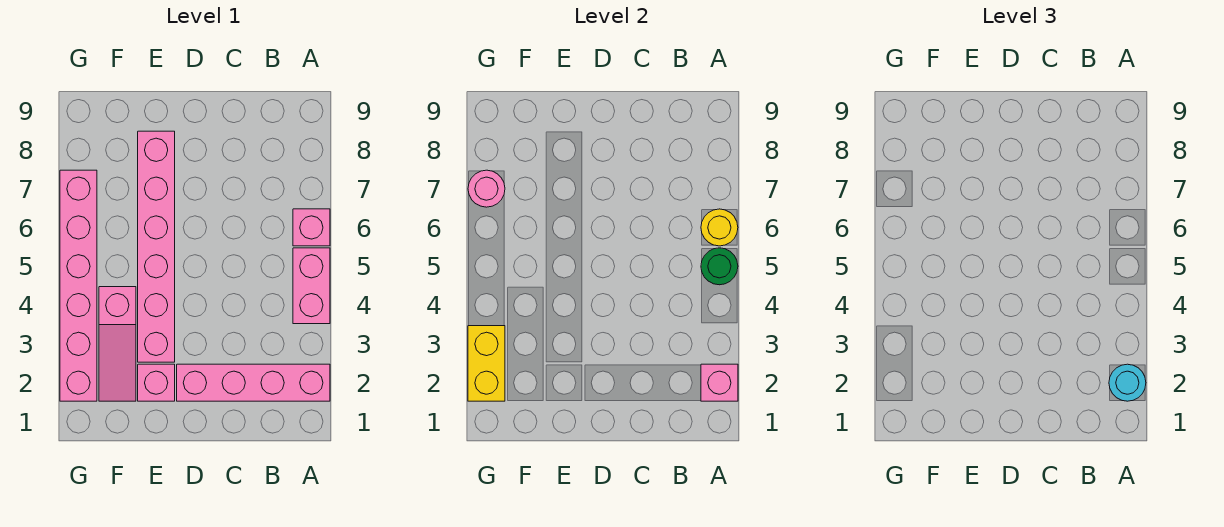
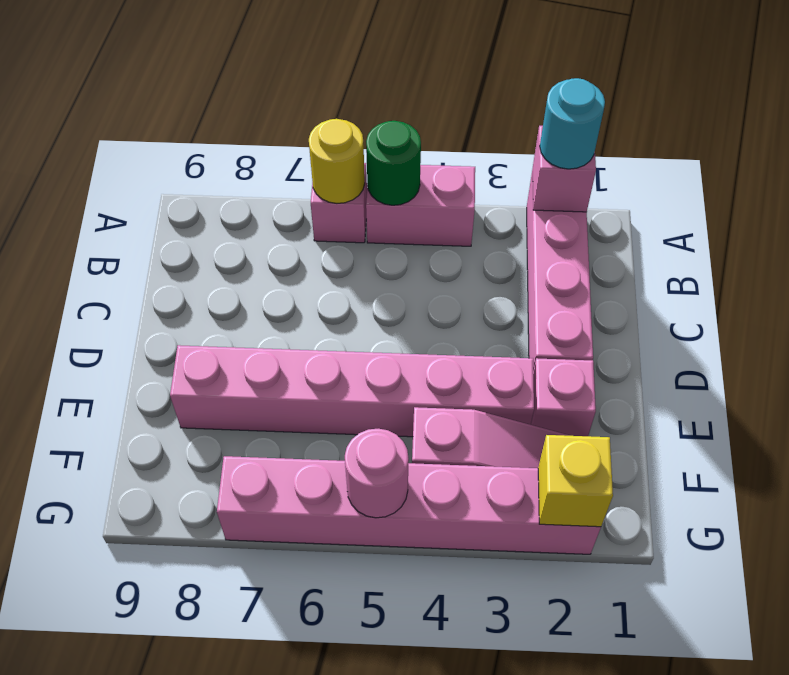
yellow brick G2:G3 level 2 -> yellow brick G2 level 2
pink round brick G7 level 2 -> pink round brick G5 level 2

